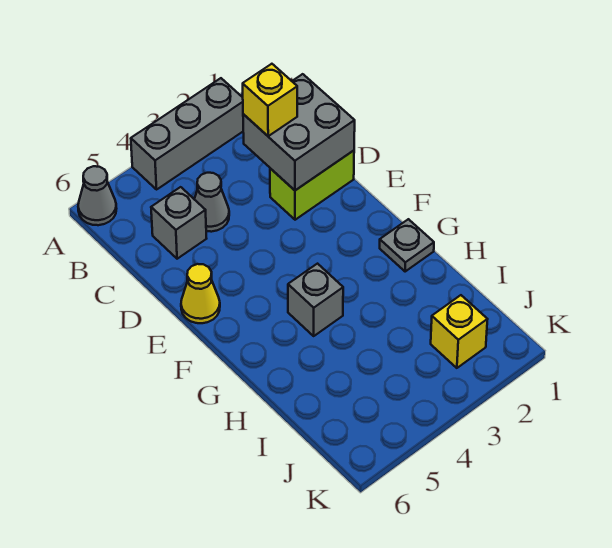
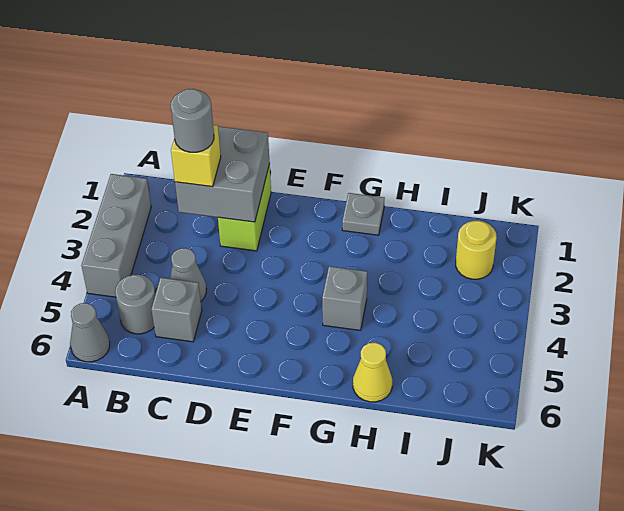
none -> grey round brick B5 level 1
none -> grey round brick C2 level 4
yellow cone E6 level 1 -> yellow cone H6 level 1
yellow brick J2 level 1 -> yellow round brick J2 level 1

